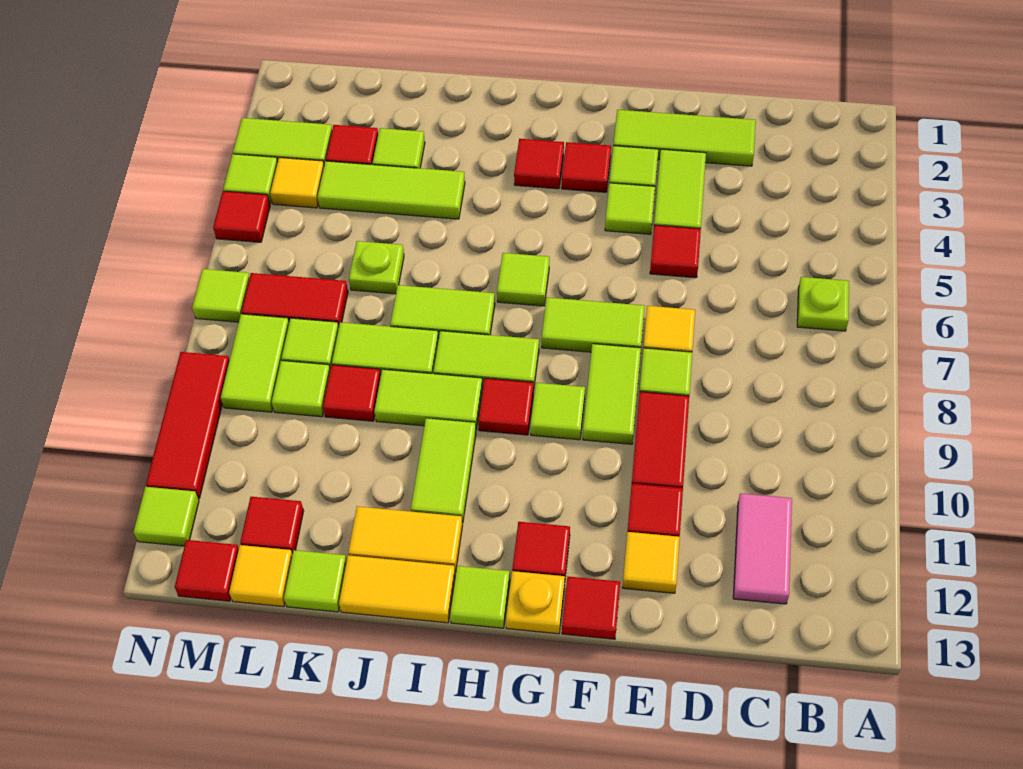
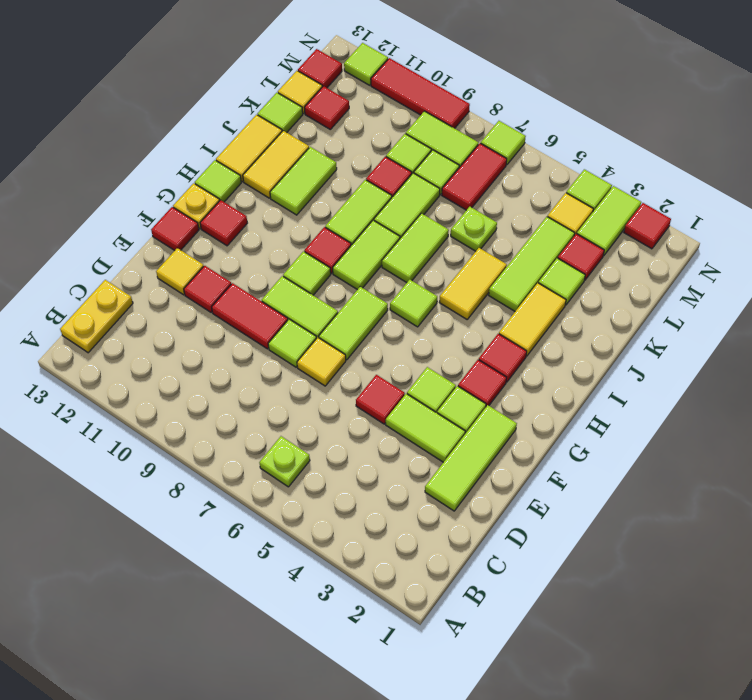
none -> yellow plate B13:C13 level 1
pink tile C11:C12 level 1 -> none
none -> yellow tile I3:J3 level 1
none -> yellow tile I5:J5 level 1
lime tile I10:I11 level 1 -> lime tile I11:J11 level 1
red tile N5 level 1 -> red tile N2 level 1

